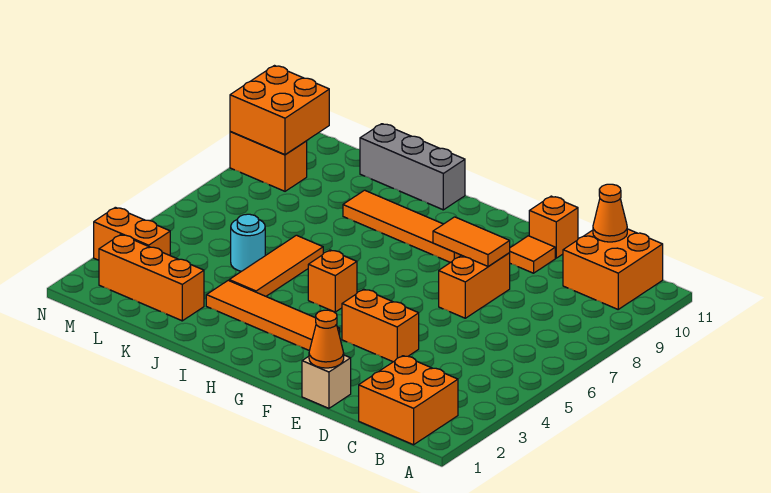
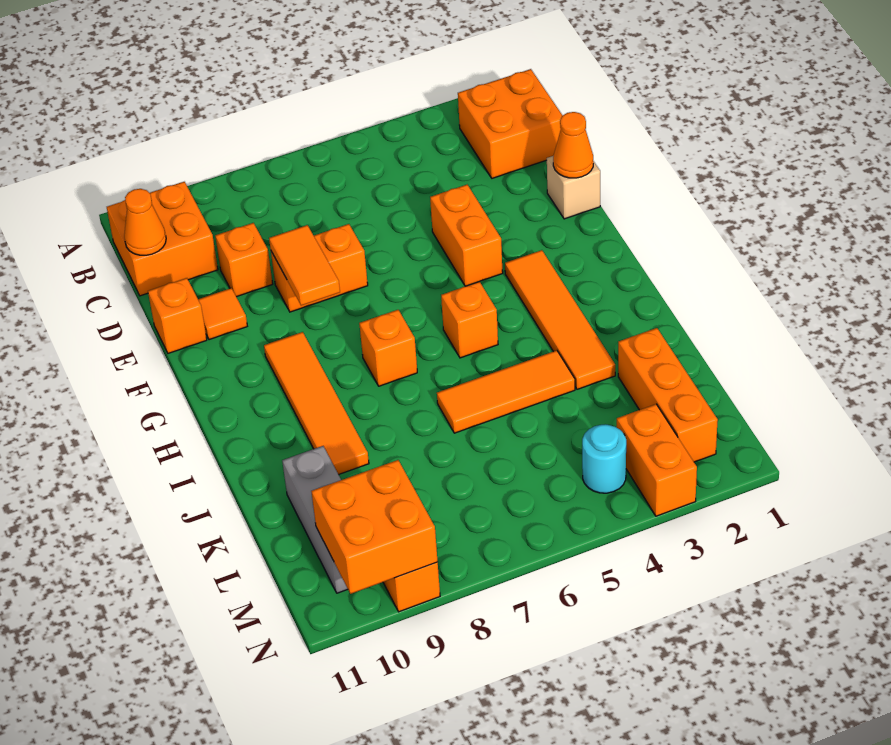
none -> orange brick D9 level 1
none -> orange brick H7 level 1
grey brick I11:K11 level 1 -> grey brick K10:M10 level 1
cyan round brick K5 level 1 -> cyan round brick M4 level 1

